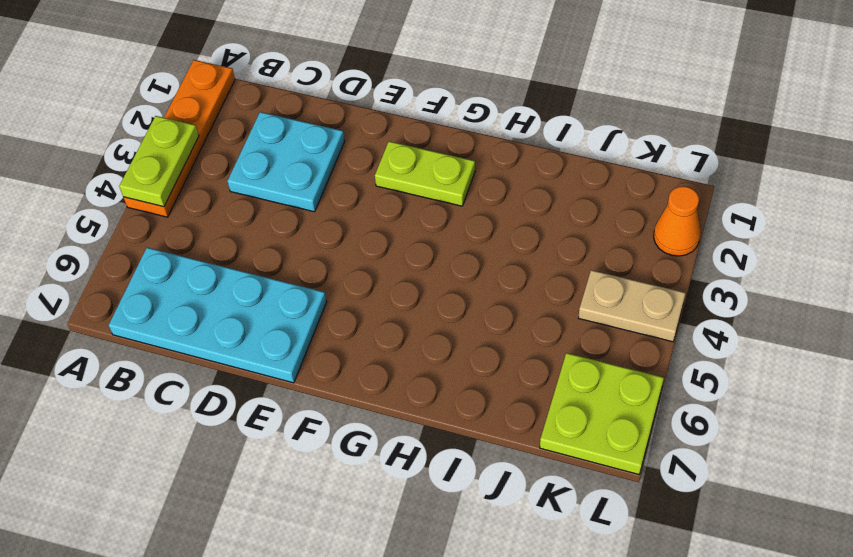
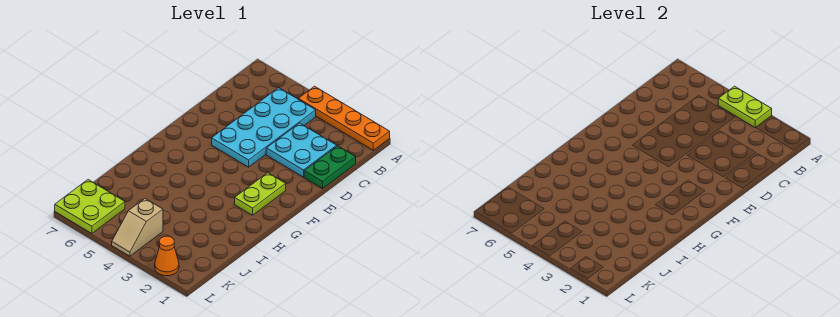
cyan plate B6:E7 level 1 -> cyan plate B4:E5 level 1
none -> green plate C1:D1 level 1
tan plate K4:L4 level 1 -> tan slope K4:L4 level 1 top K

